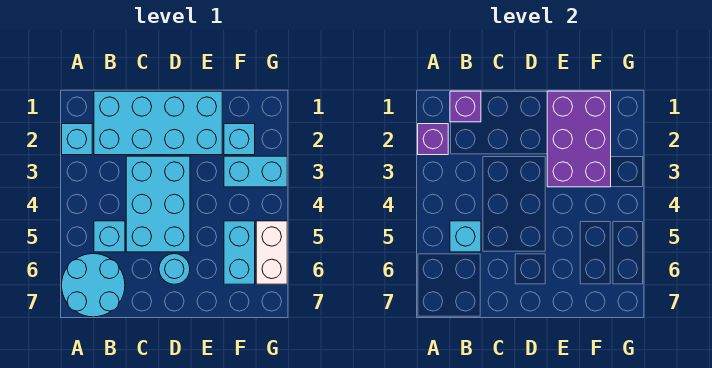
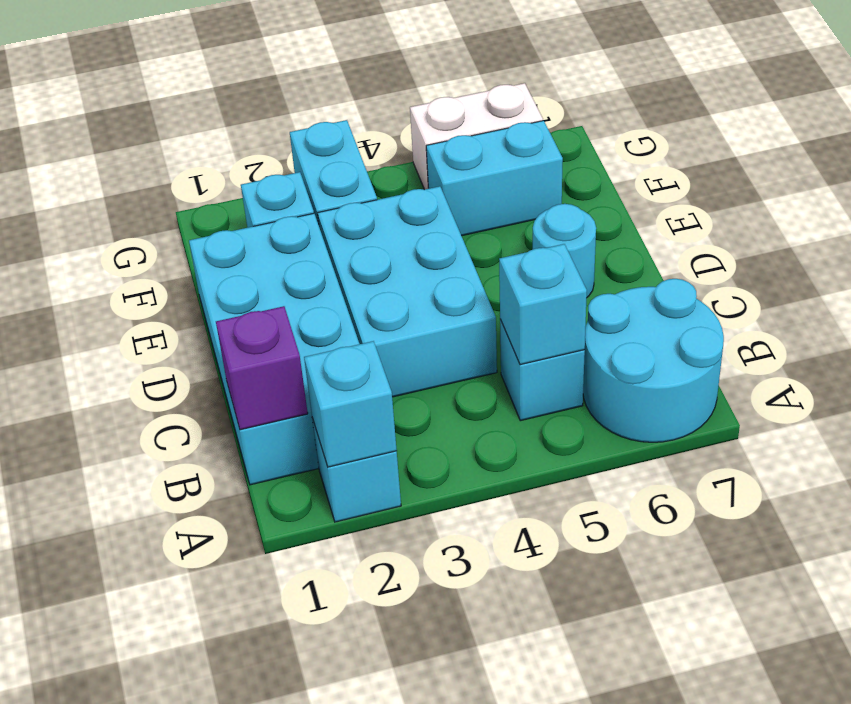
purple brick A2 level 2 -> cyan brick A2 level 2
cyan brick C3:D5 level 1 -> cyan brick C3:E4 level 1
purple brick E1:F3 level 2 -> none

